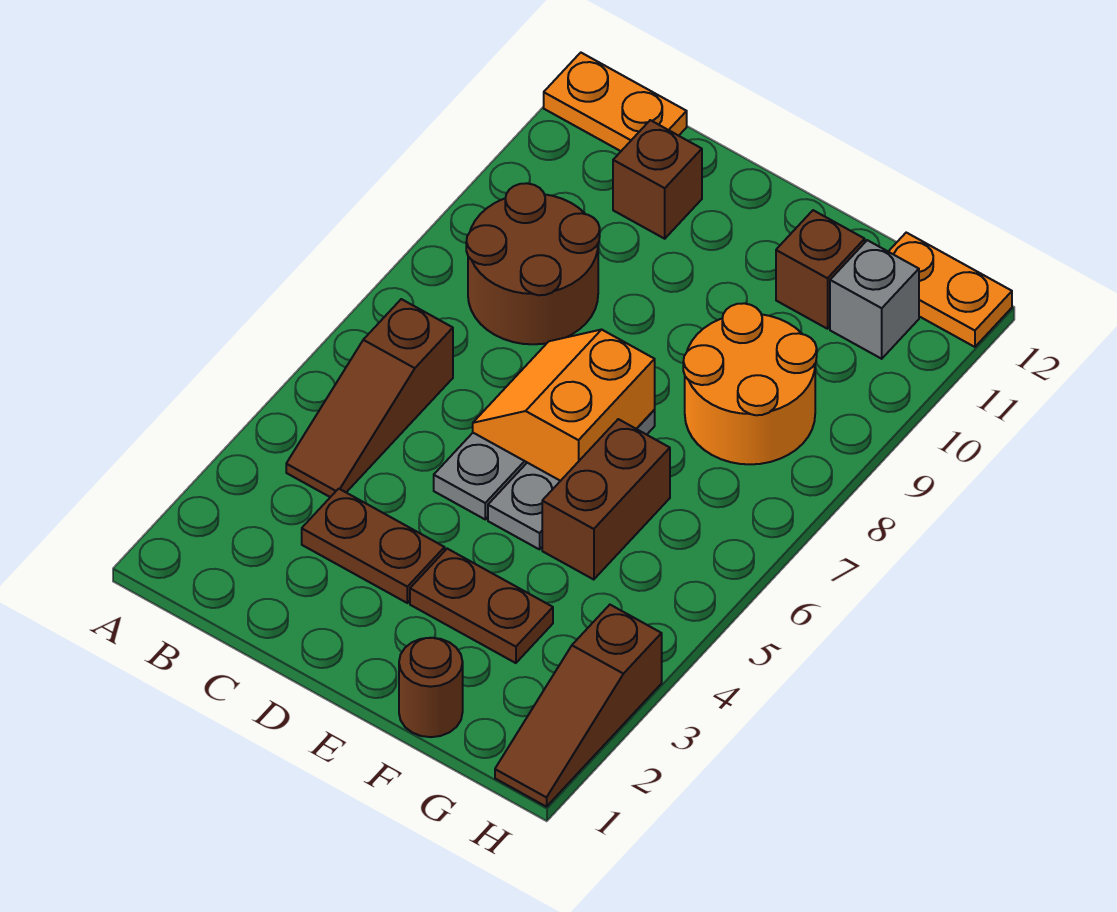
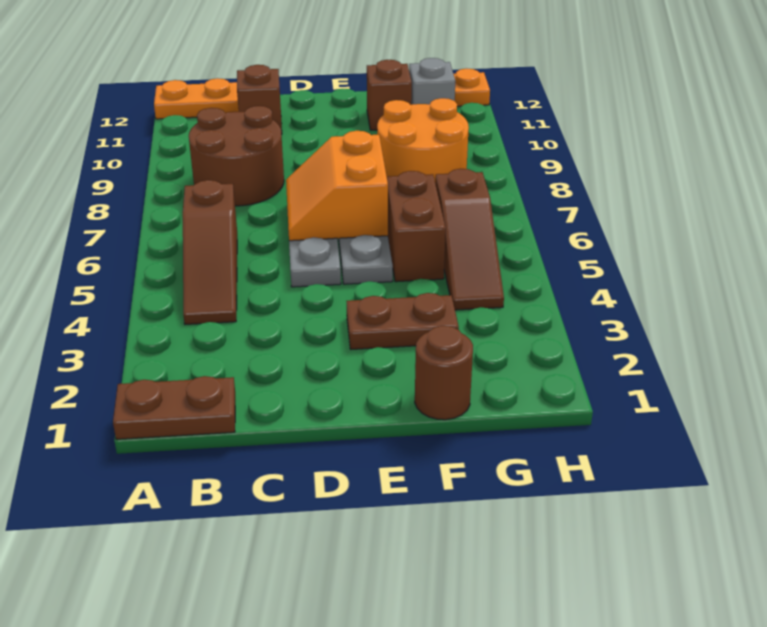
brown plate C3:D3 level 1 -> brown plate A1:B1 level 1
brown slope H1:H3 level 1 top 3 -> brown slope G4:G6 level 1 top 6

